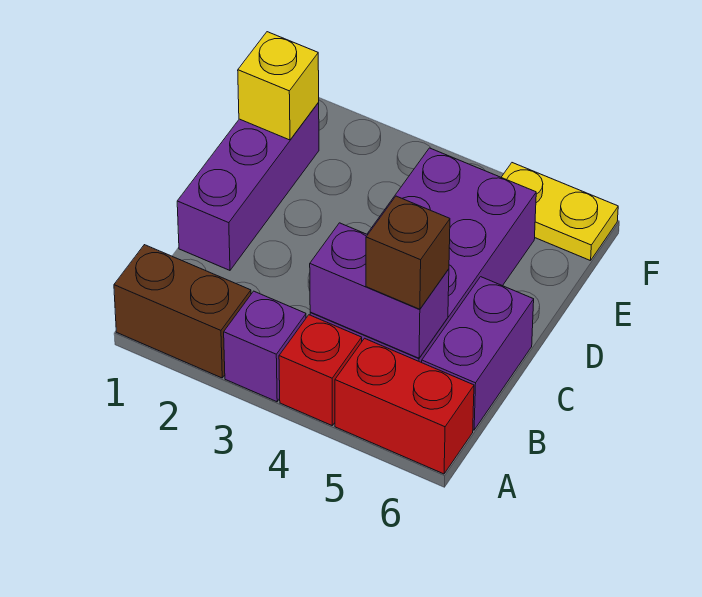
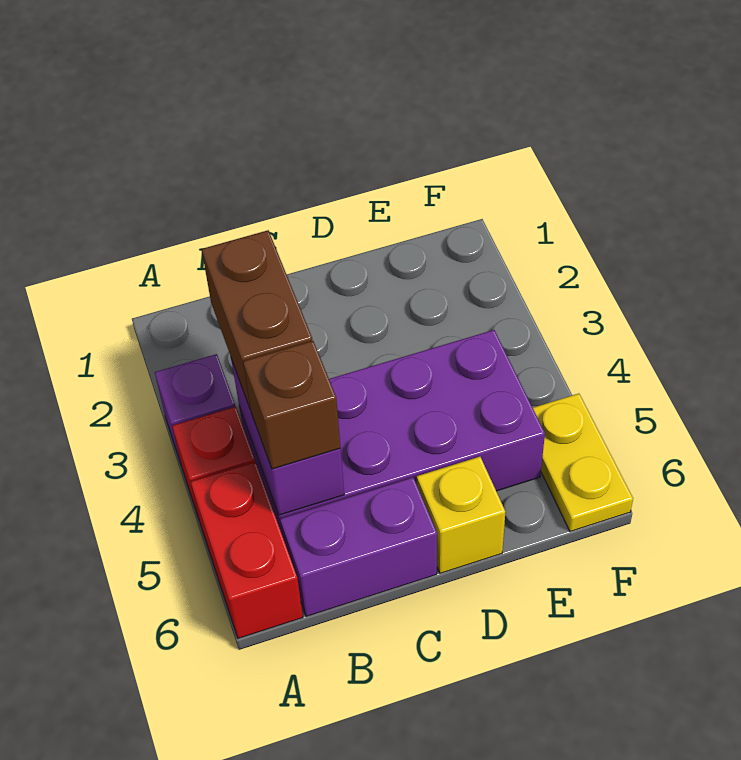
brown brick A1:A2 level 1 -> brown brick B3:B4 level 3
purple brick C1:E1 level 1 -> none
yellow brick E1 level 2 -> yellow brick D6 level 1

